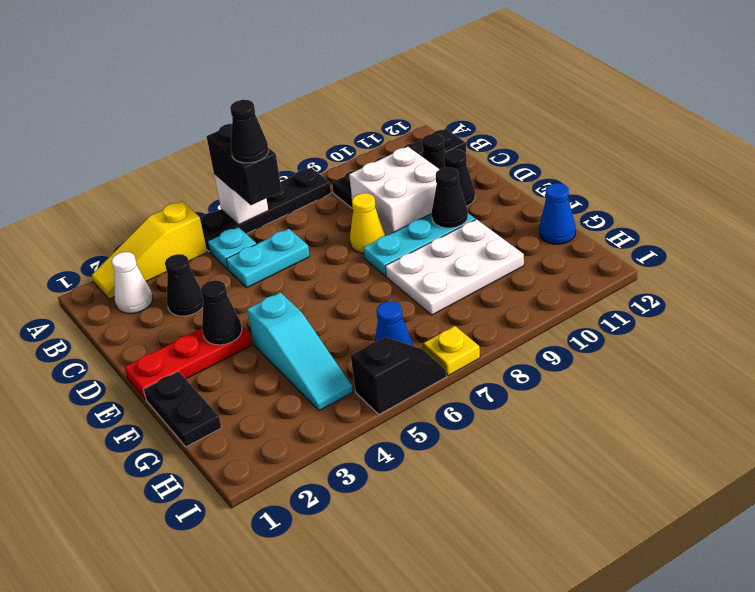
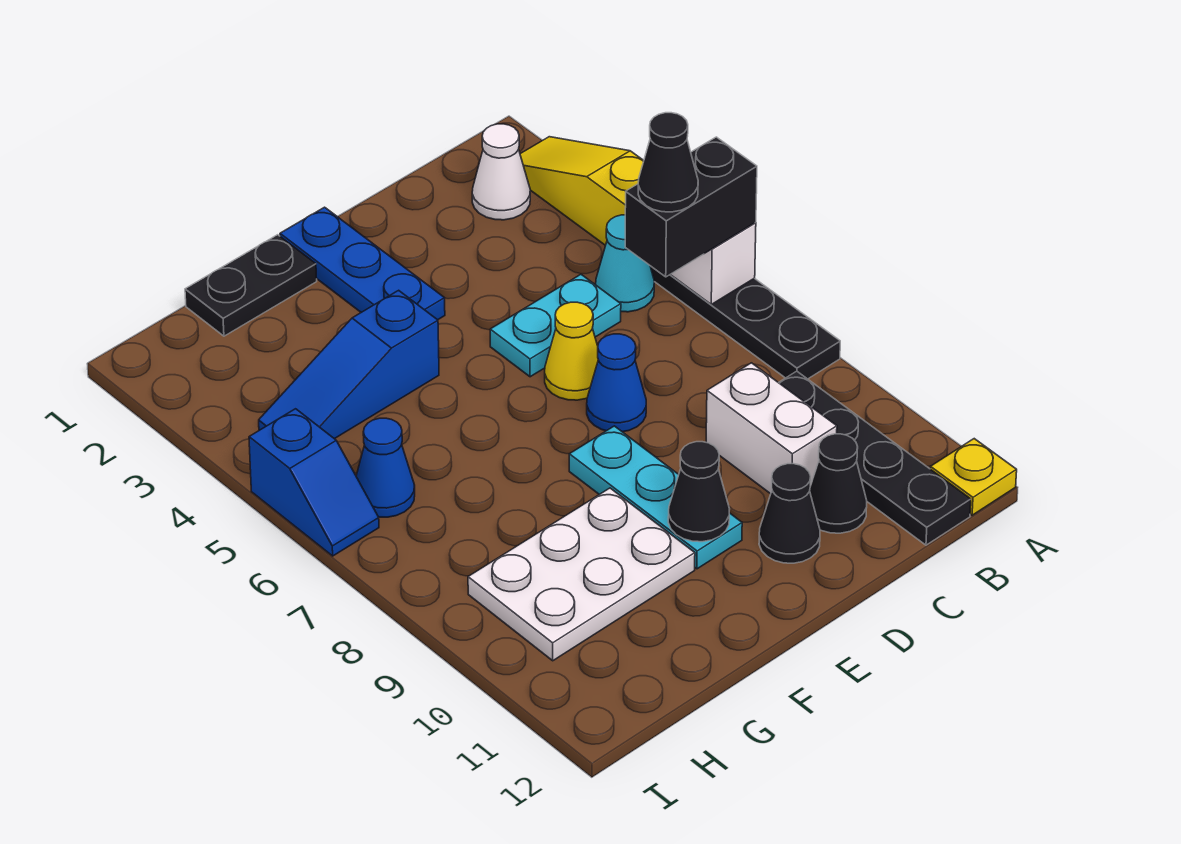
cyan plate B5 level 1 -> cyan cone B5 level 1
black cone C3 level 1 -> none
cyan plate C5:C6 level 1 -> cyan plate C5:D5 level 1
white brick C9:D10 level 1 -> white brick C9:C10 level 1
yellow cone D8 level 1 -> yellow cone D6 level 1
red plate E1:E3 level 1 -> blue plate E1:E3 level 1
black cone E3 level 2 -> none
cyan slope F4:H4 level 1 top F -> blue slope F4:H4 level 1 top F
white plate F8:G10 level 1 -> white plate F9:H10 level 1
blue cone G12 level 1 -> blue cone D7 level 1
black slope I5:I6 level 1 top 5 -> blue slope I5:I6 level 1 top 5
yellow plate I7 level 1 -> yellow plate A12 level 1

